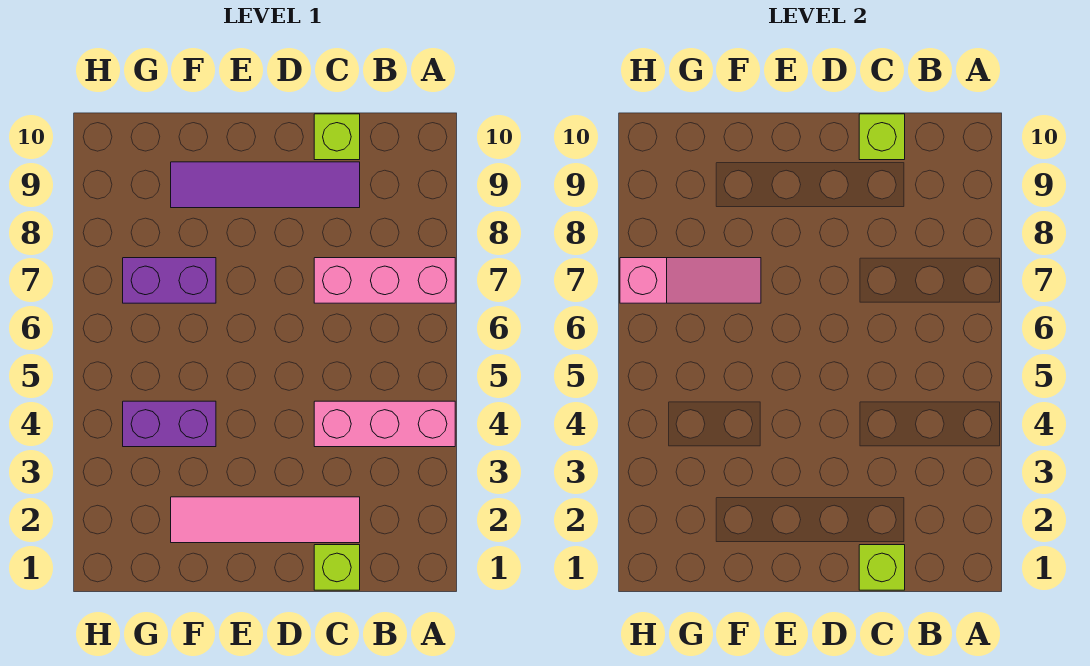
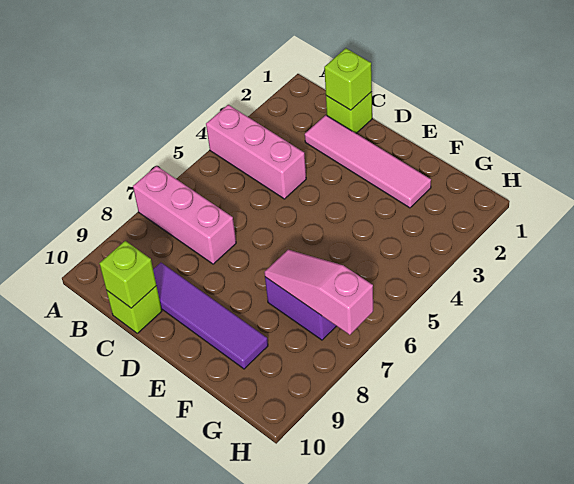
purple brick F4:G4 level 1 -> none

